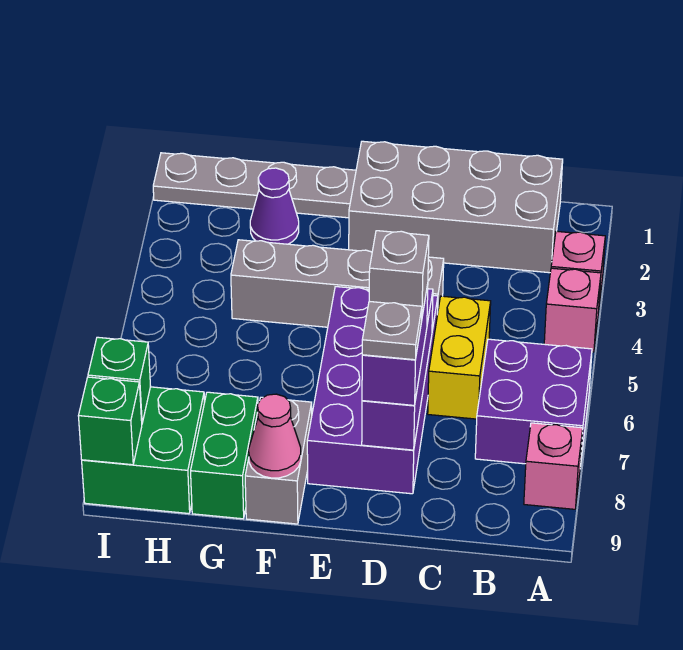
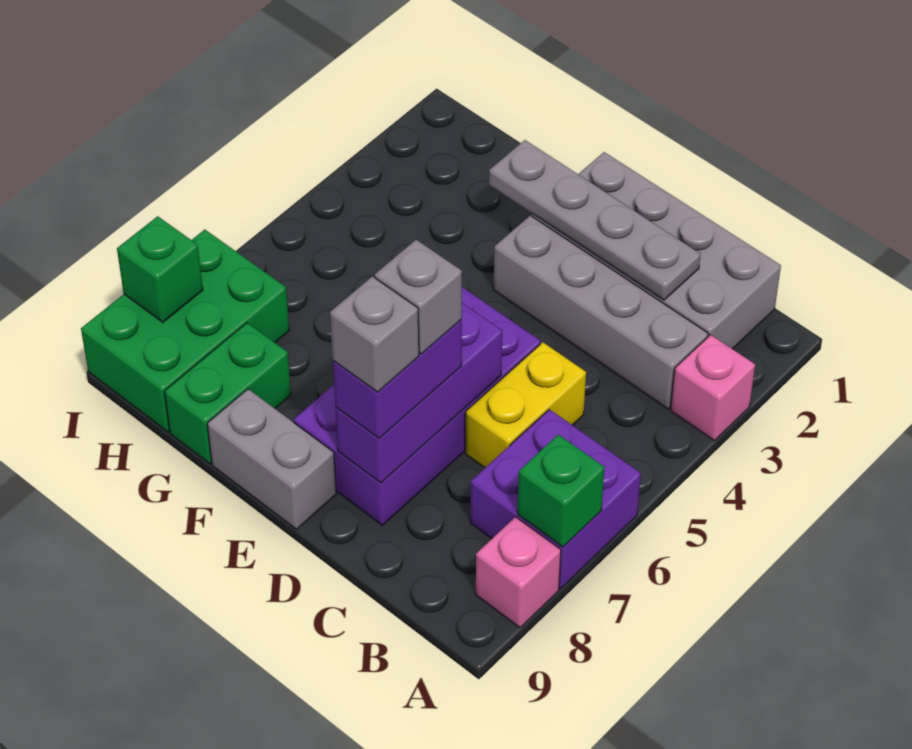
pink brick A4 level 1 -> none
grey brick D4:G4 level 1 -> grey brick B3:E3 level 1
grey plate D8 level 4 -> grey brick D8 level 4
grey plate F1:I1 level 1 -> grey plate C2:F2 level 2
grey brick F8:F9 level 1 -> grey brick E9:F9 level 1
pink cone F9 level 2 -> none
purple cone G2 level 1 -> none
green brick H8:I9 level 1 -> green brick H7:I9 level 1
green brick I9 level 2 -> green brick A7 level 2

